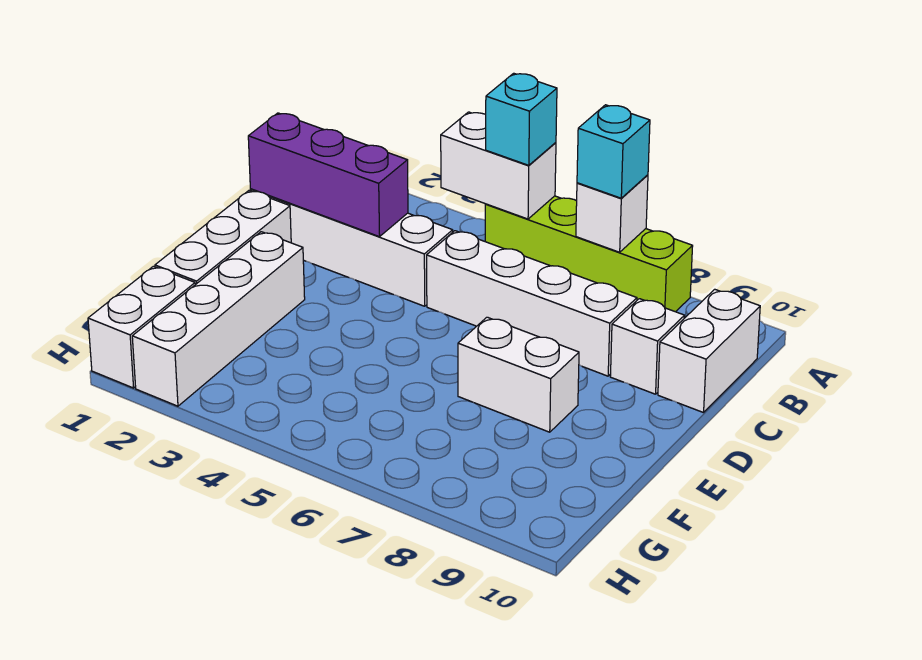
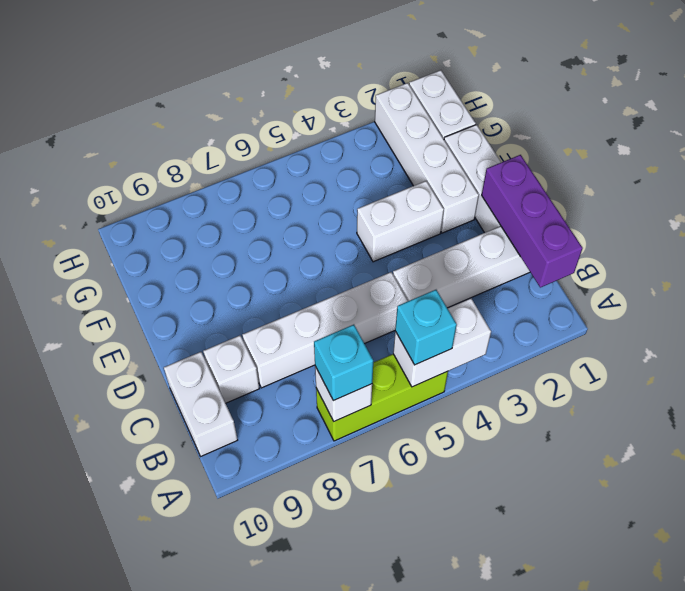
lime brick A5:A8 level 1 -> lime brick A5:A7 level 1
purple brick C1:C3 level 2 -> purple brick B1:D1 level 2
white brick E7:E8 level 1 -> white brick E3:E4 level 1

